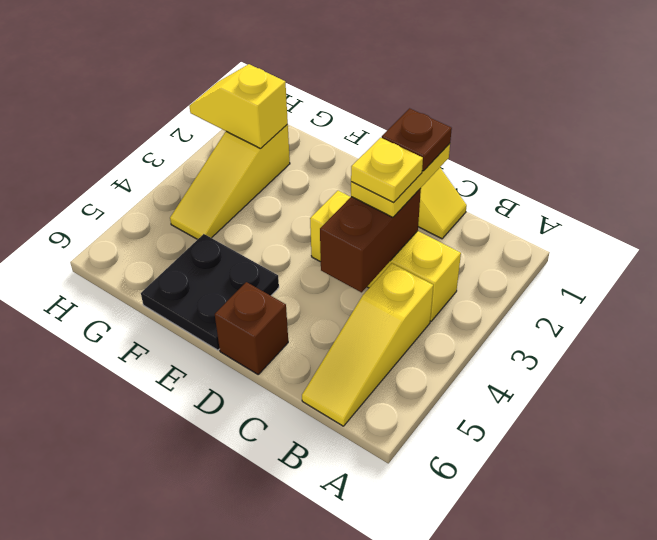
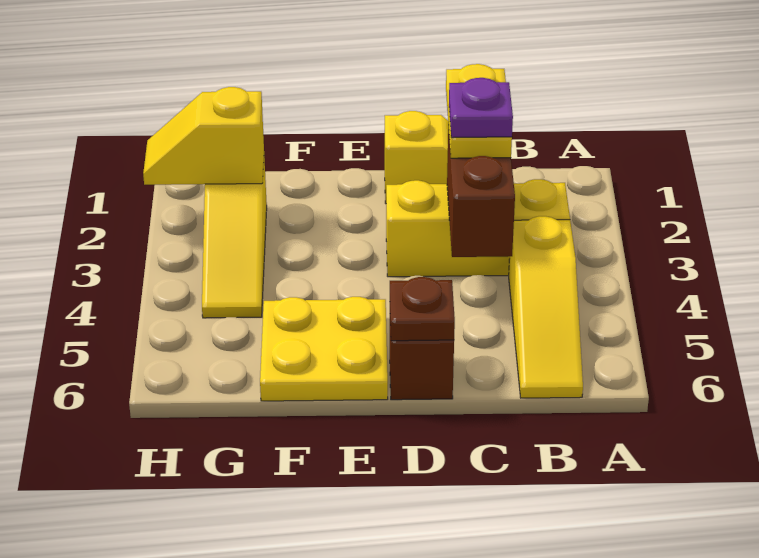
brown plate C2 level 4 -> brown plate D6 level 2
yellow plate C3 level 4 -> purple plate C3 level 4
black plate E5:F6 level 1 -> yellow plate E5:F6 level 1

